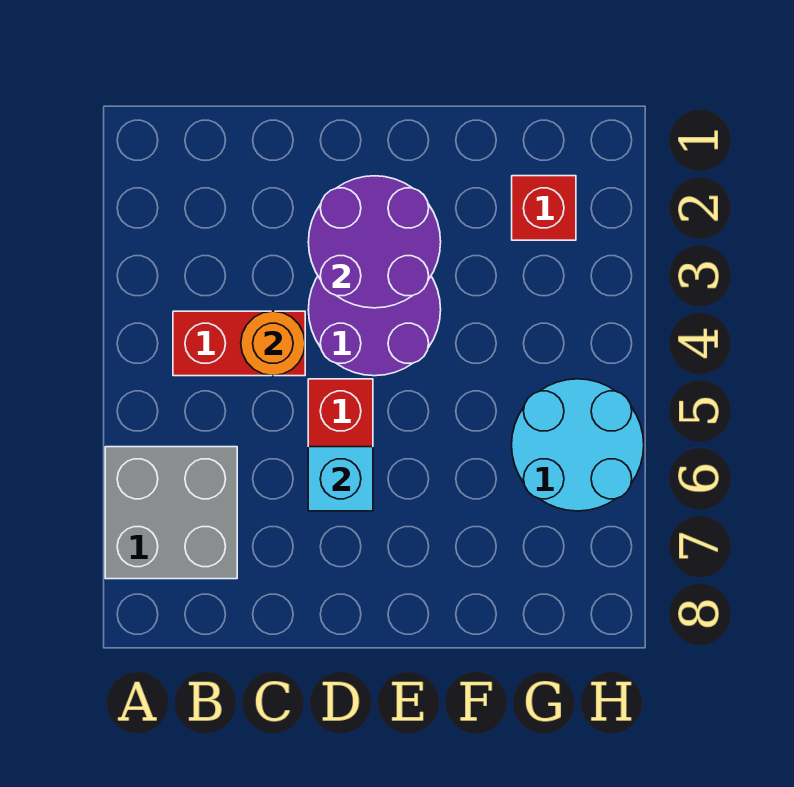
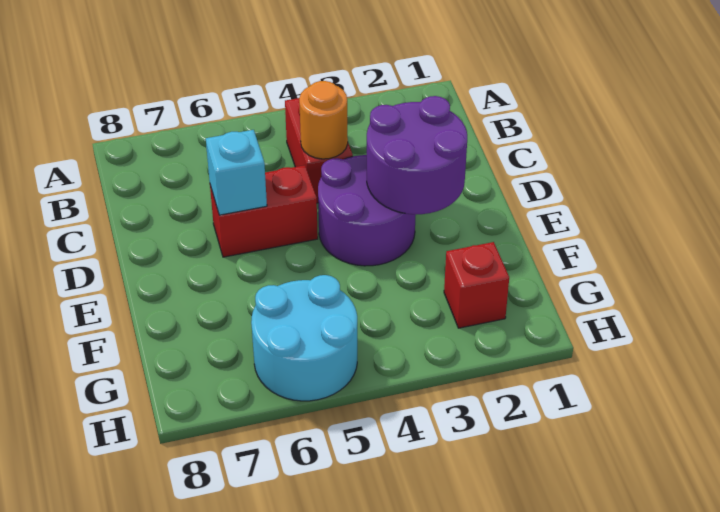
grey brick A6:B7 level 1 -> none

